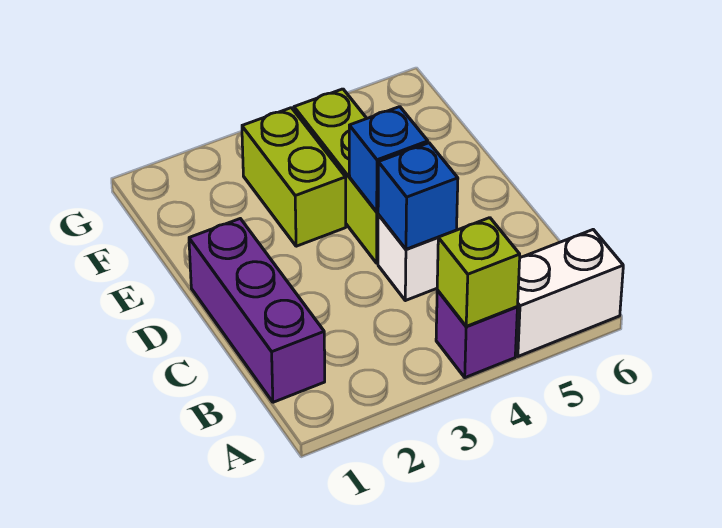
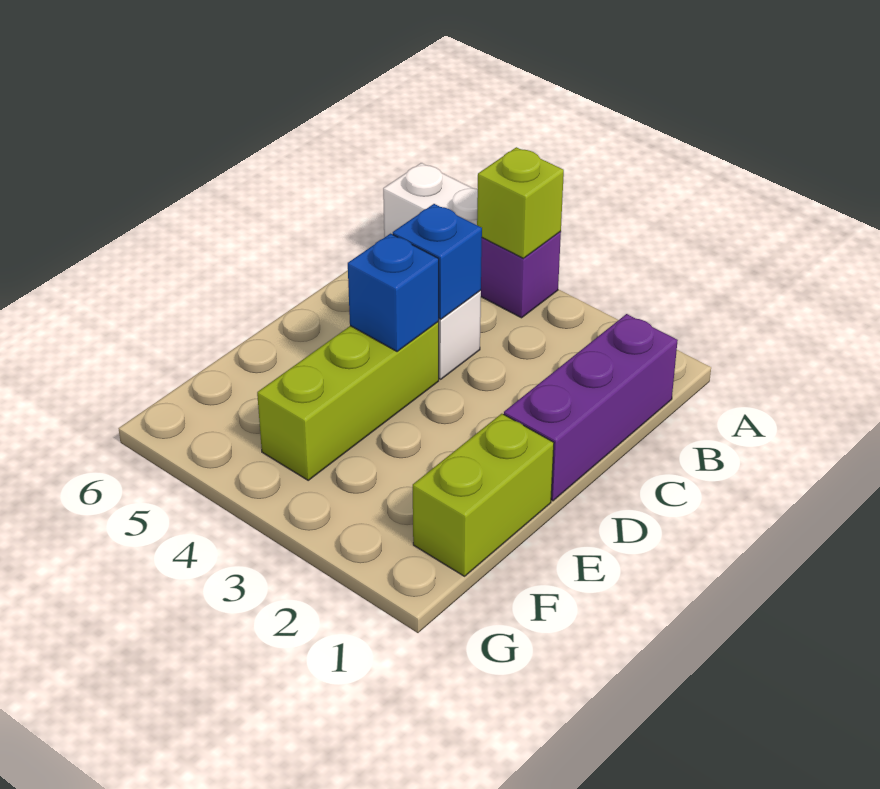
lime brick E3:F3 level 1 -> lime brick E1:F1 level 1

